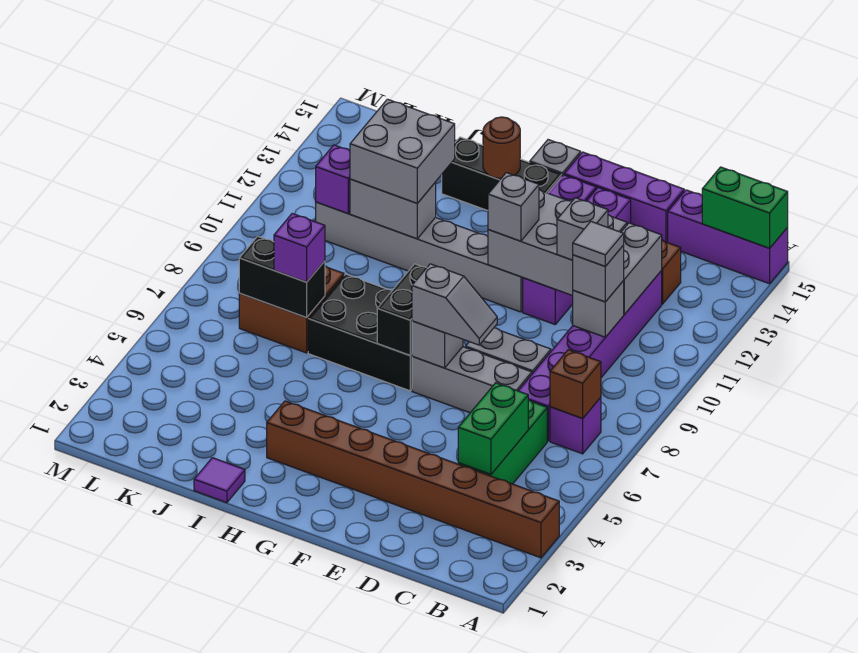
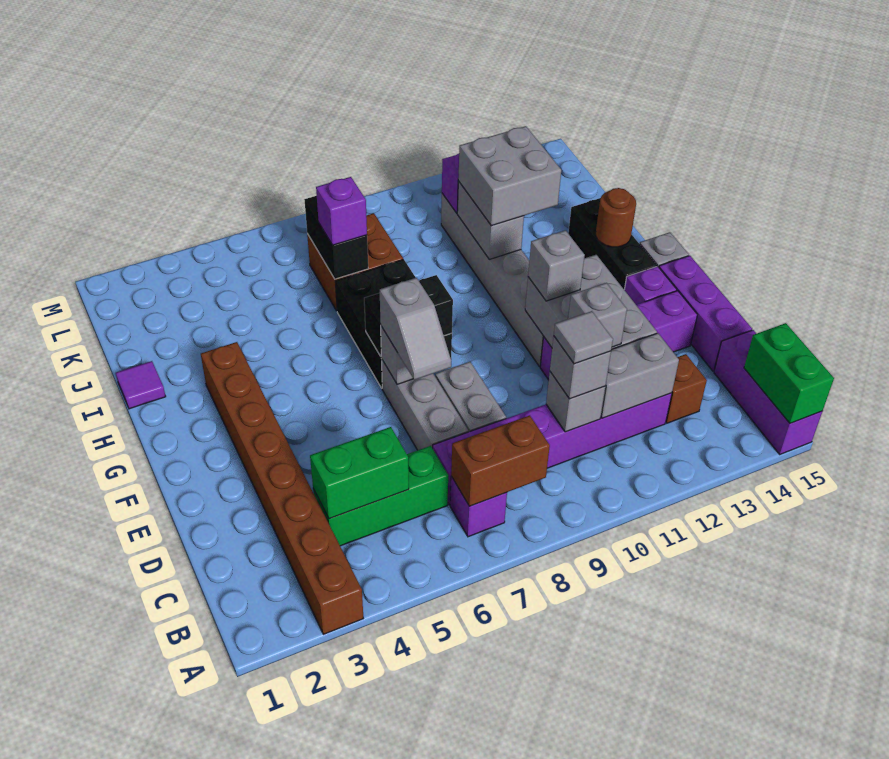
brown brick B7 level 2 -> brown brick B7:B8 level 2

